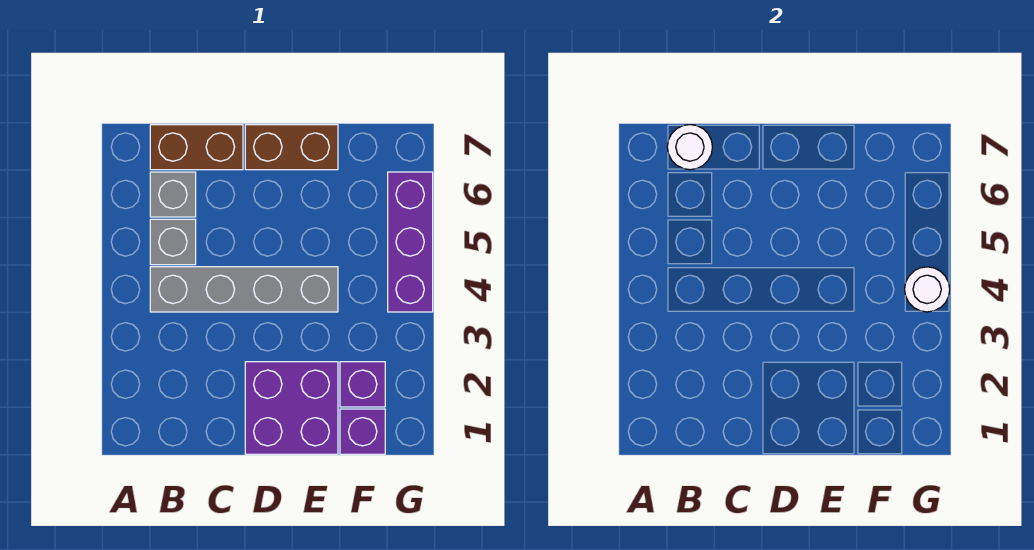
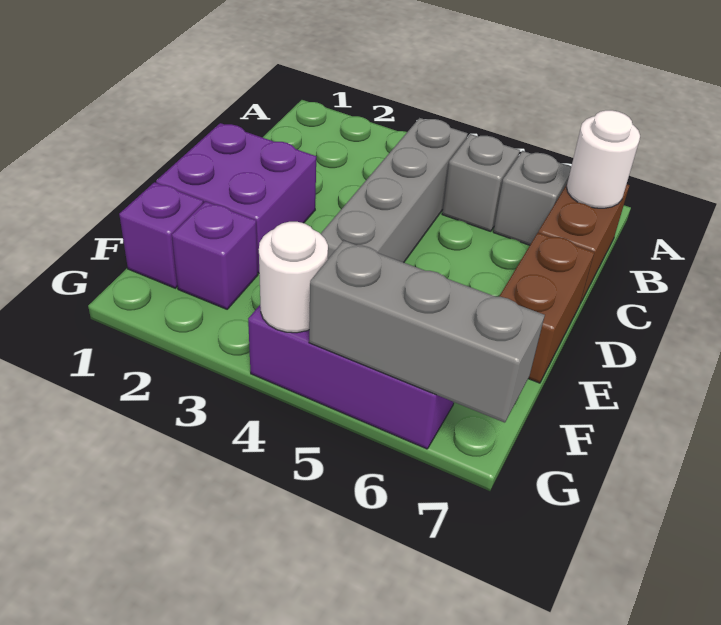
none -> grey brick G5:G7 level 2

